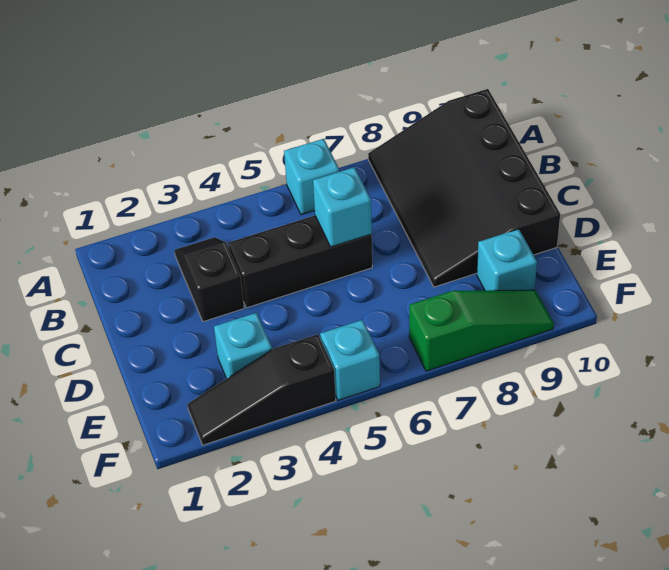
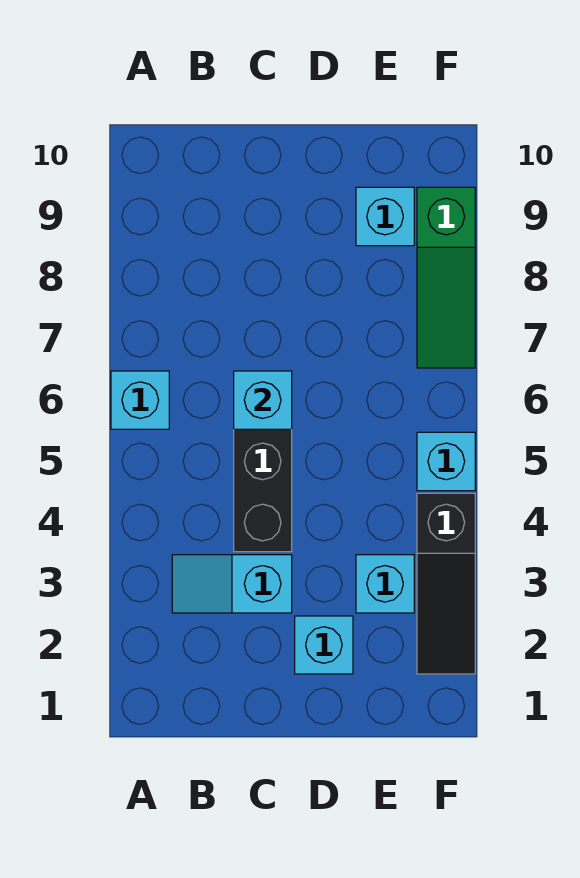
black slope A8:D10 level 1 top 10 -> none
black slope B3:C3 level 1 top C -> cyan slope B3:C3 level 1 top C
none -> cyan brick D2 level 1
green slope F7:F9 level 1 top 7 -> green slope F7:F9 level 1 top 9

